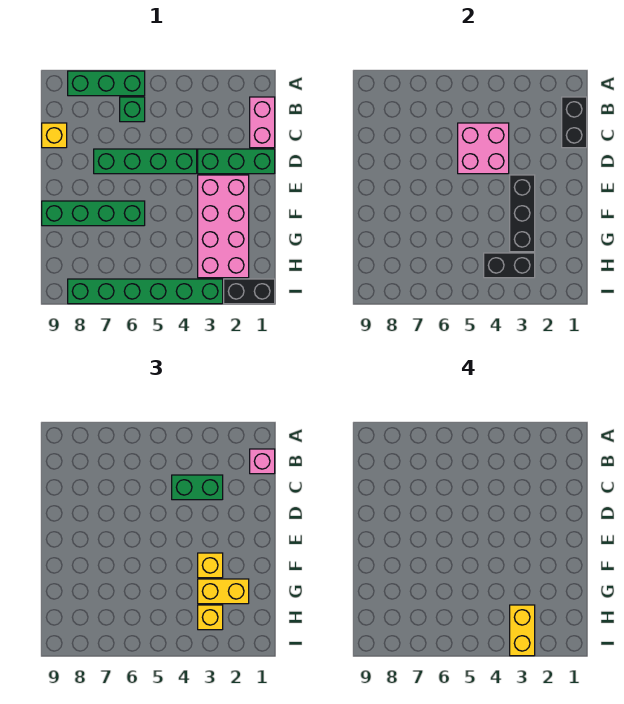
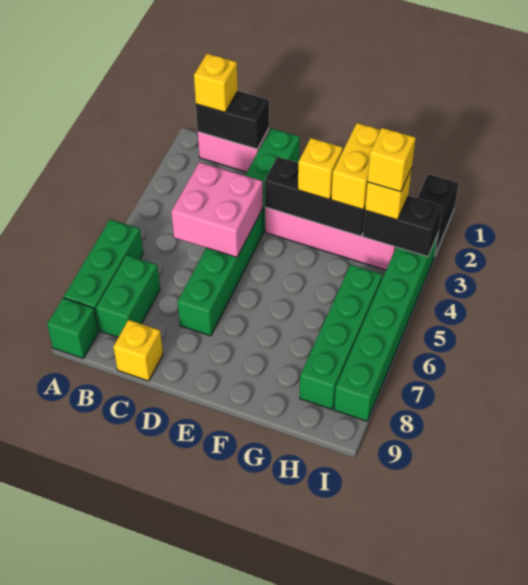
pink brick B1 level 3 -> yellow brick B1 level 3
green brick B6 level 1 -> green brick A9 level 1
green brick C3:C4 level 3 -> green brick B7:B8 level 1
green brick F6:F9 level 1 -> green brick H5:H8 level 1
black brick H3:H4 level 2 -> black brick H3:I3 level 2
yellow brick H3:I3 level 4 -> yellow brick H3 level 4

